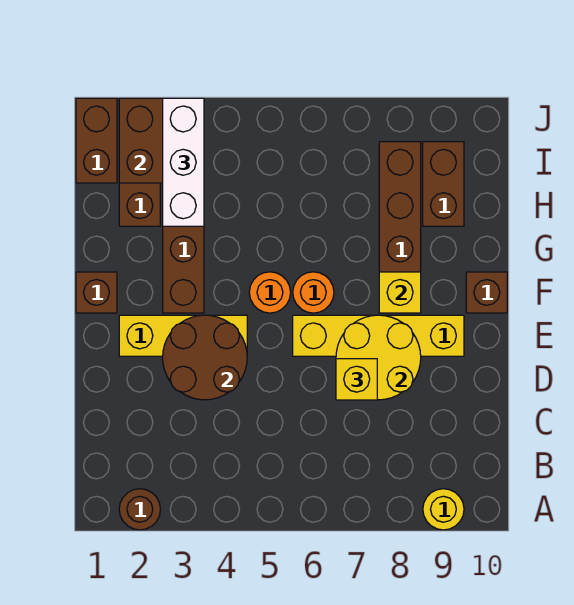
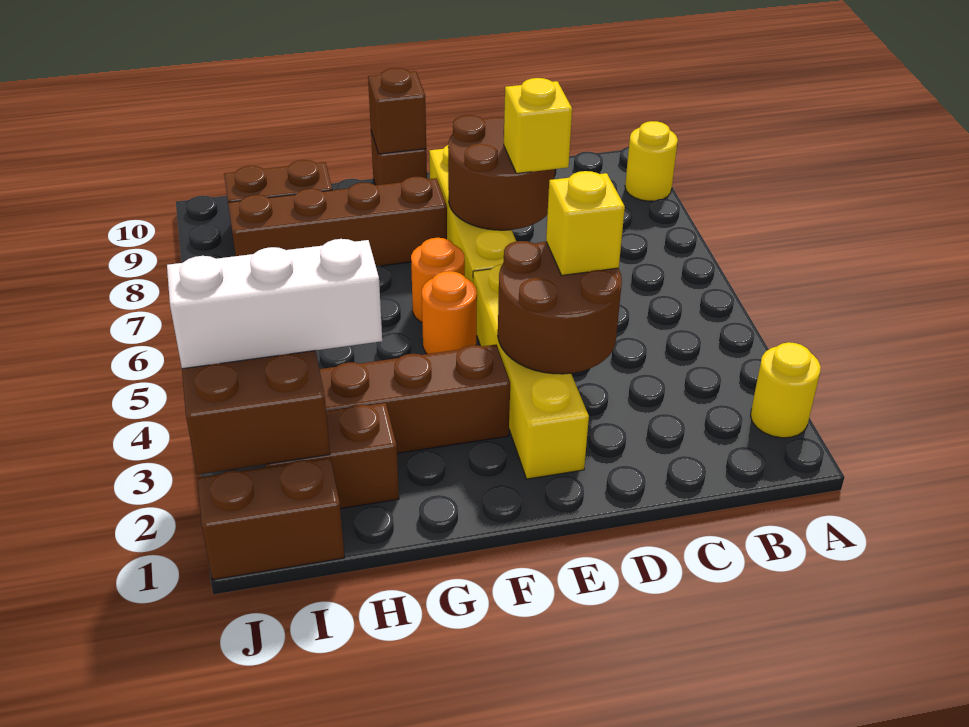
brown round brick A2 level 1 -> yellow round brick A2 level 1
yellow round brick D7:E8 level 2 -> brown round brick D7:E8 level 2
yellow brick E2:E4 level 1 -> yellow brick E2:E5 level 1
brown brick F1 level 1 -> brown brick F10 level 2
yellow brick F8 level 2 -> yellow brick D4 level 3

